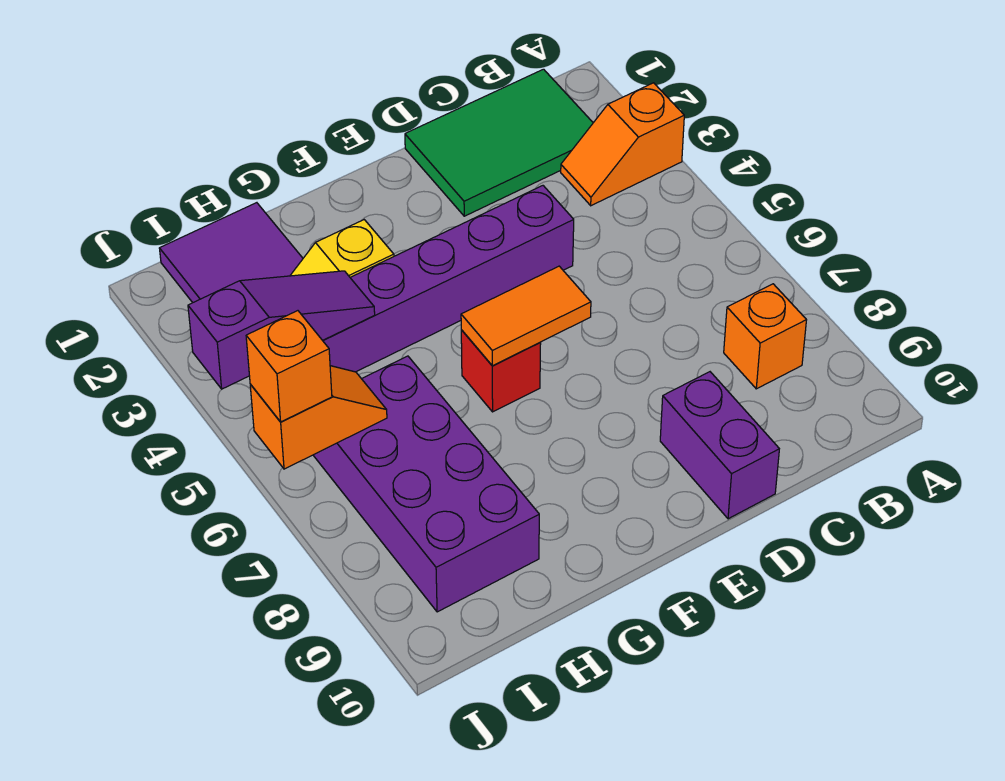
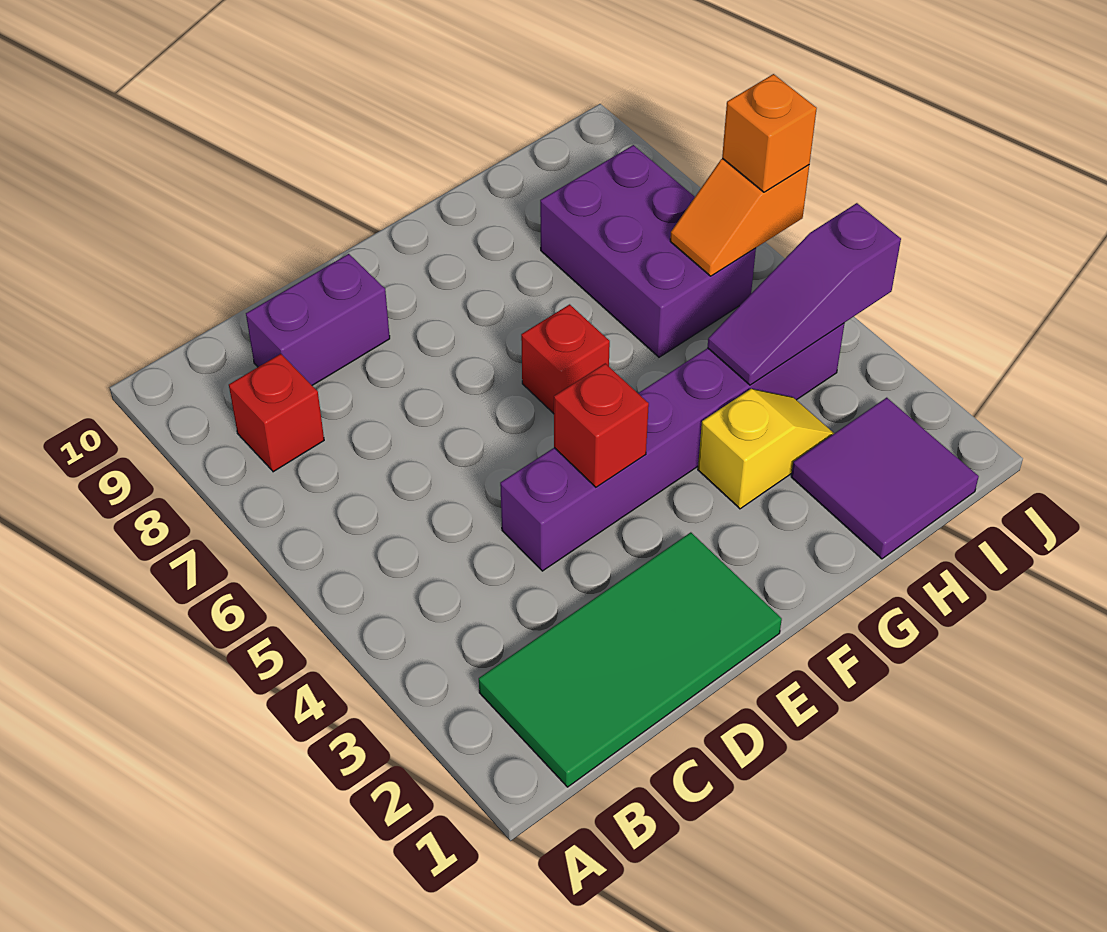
orange slope A3:B3 level 1 top A -> none
green tile B1:D2 level 1 -> green tile B1:E2 level 1
orange brick B8 level 1 -> red brick B8 level 1
purple brick D9:D10 level 1 -> purple brick C9:D9 level 1
none -> red brick E4 level 2
orange tile E6:F6 level 2 -> none
purple brick H6:I9 level 1 -> purple brick H6:I8 level 1

